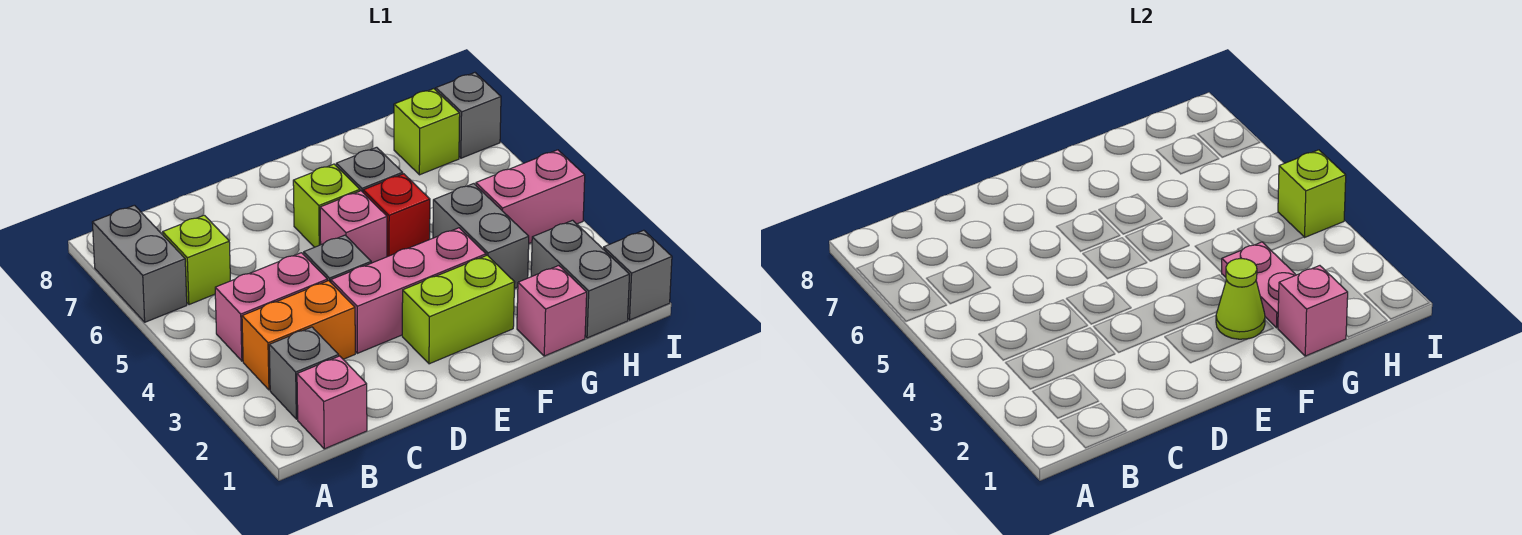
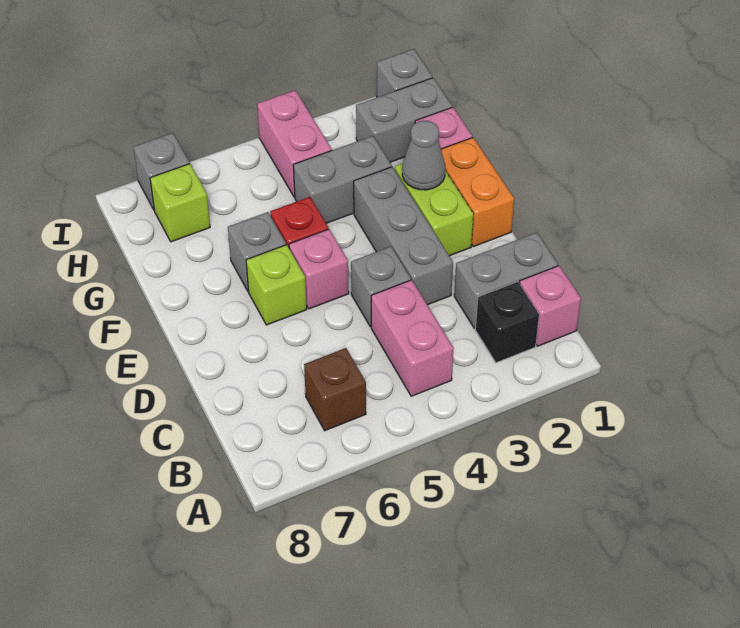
grey brick A6:A7 level 1 -> grey brick C1:C2 level 1
grey brick B2 level 1 -> black brick B2 level 1
orange brick B3:C3 level 1 -> orange brick E1:F1 level 1
lime brick B6 level 1 -> brown brick B6 level 1
pink brick D3:F3 level 1 -> grey brick D3:F3 level 1
lime cone F2 level 2 -> grey cone F2 level 2
pink brick G1 level 2 -> none
pink plate G2:G3 level 2 -> none
lime brick I4 level 2 -> none

